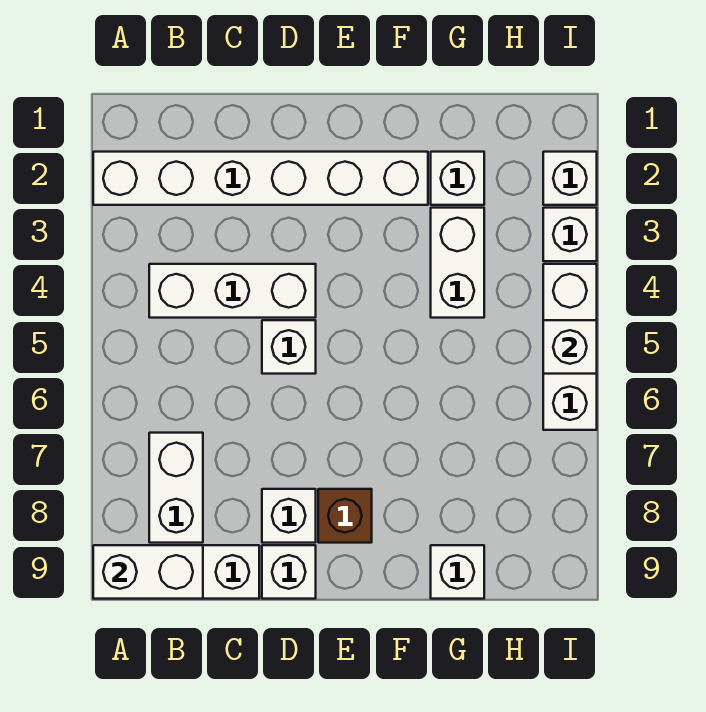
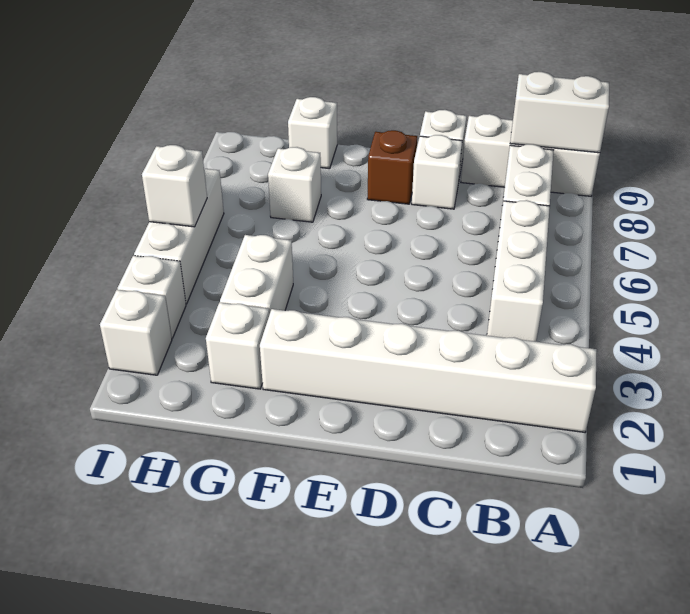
white brick B4:D4 level 1 -> white brick B4:B6 level 1
white brick D5 level 1 -> white brick G7 level 1

